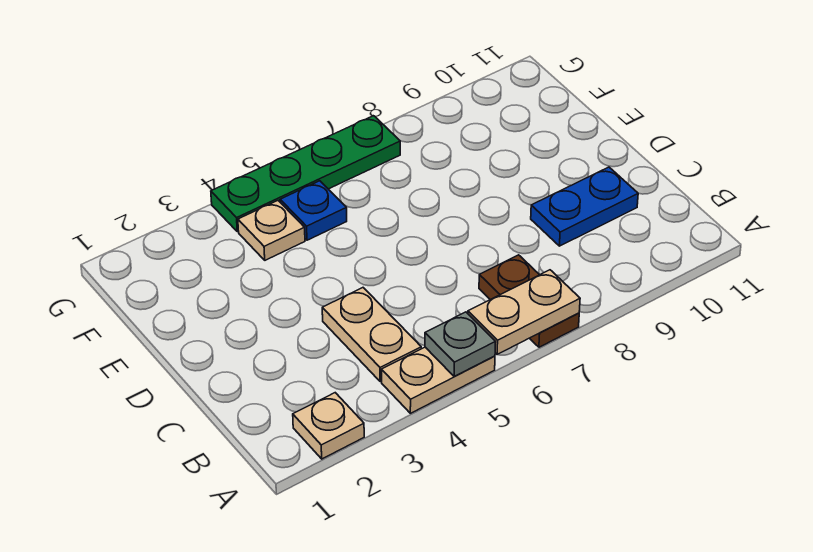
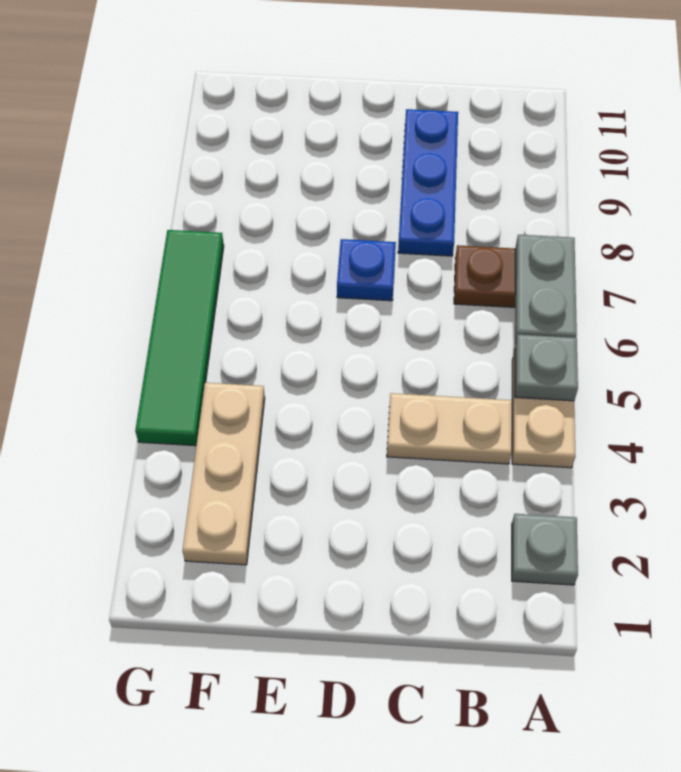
tan plate A2 level 1 -> grey plate A2 level 1
tan plate A6:A7 level 2 -> grey plate A6:A7 level 2
blue plate C9:C10 level 1 -> blue plate C8:C10 level 1
tan plate F4 level 1 -> tan plate F2:F4 level 1
blue plate F5 level 1 -> blue plate D7 level 1
green plate G4:G7 level 1 -> green tile G4:G7 level 1

